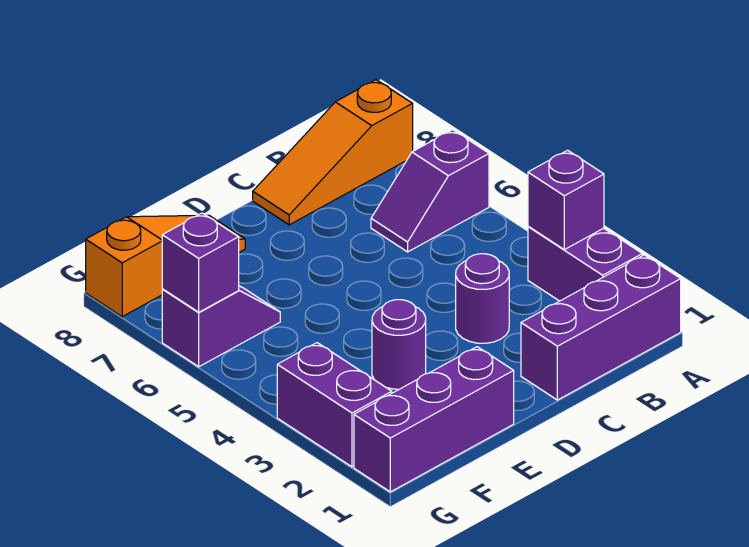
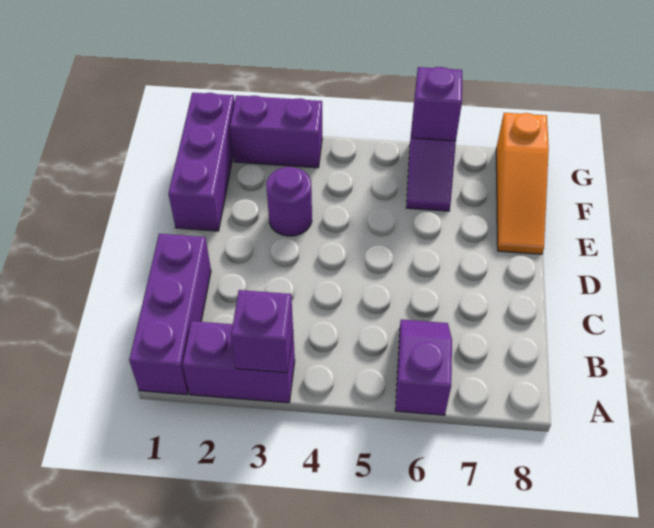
orange slope A8:C8 level 1 top A -> none
purple round brick C3 level 1 -> none

